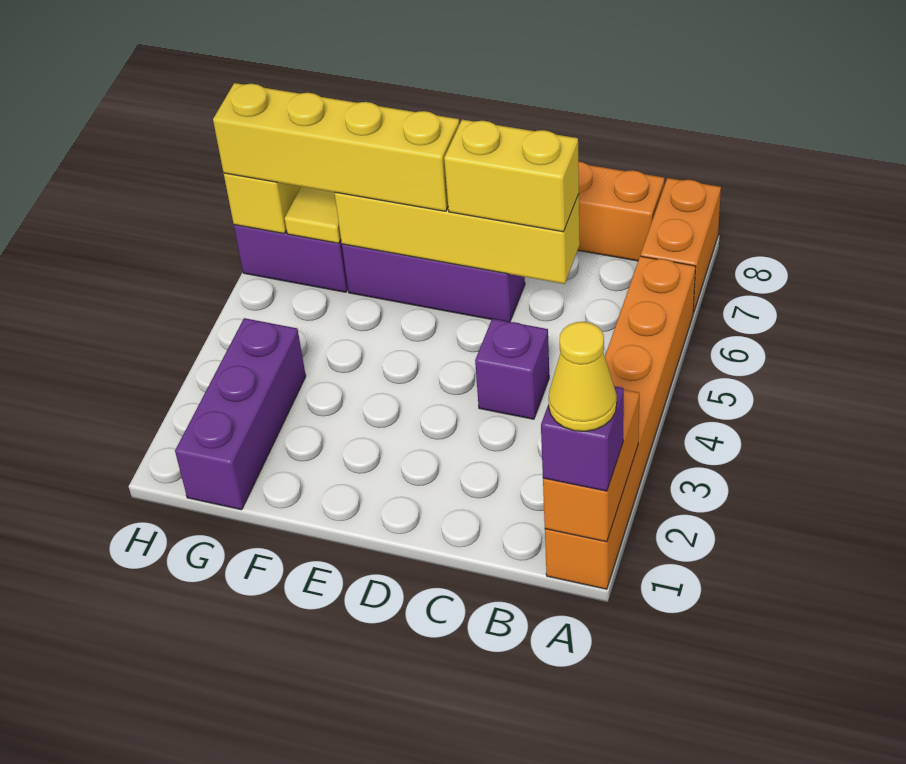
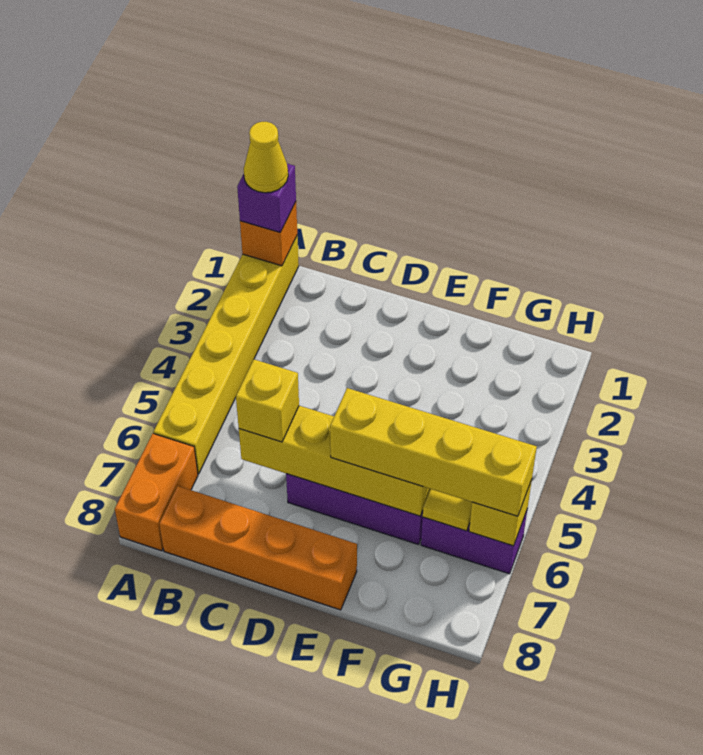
orange brick A1:A6 level 1 -> yellow brick A1:A6 level 1
orange brick A1:A2 level 2 -> orange brick A1 level 2
purple brick C4 level 1 -> none
yellow brick C6:D6 level 3 -> yellow brick C6 level 3
purple brick G1:G3 level 1 -> none

